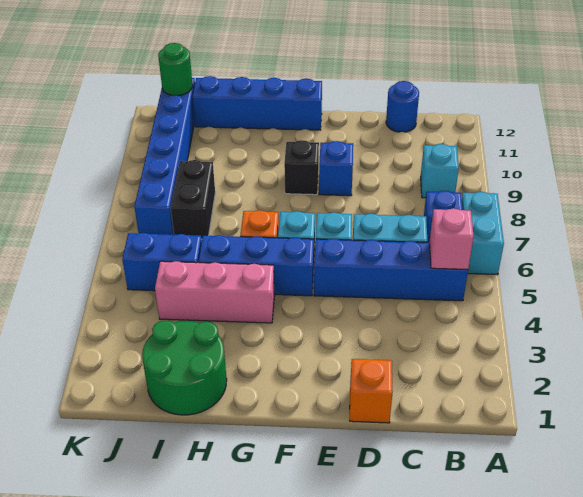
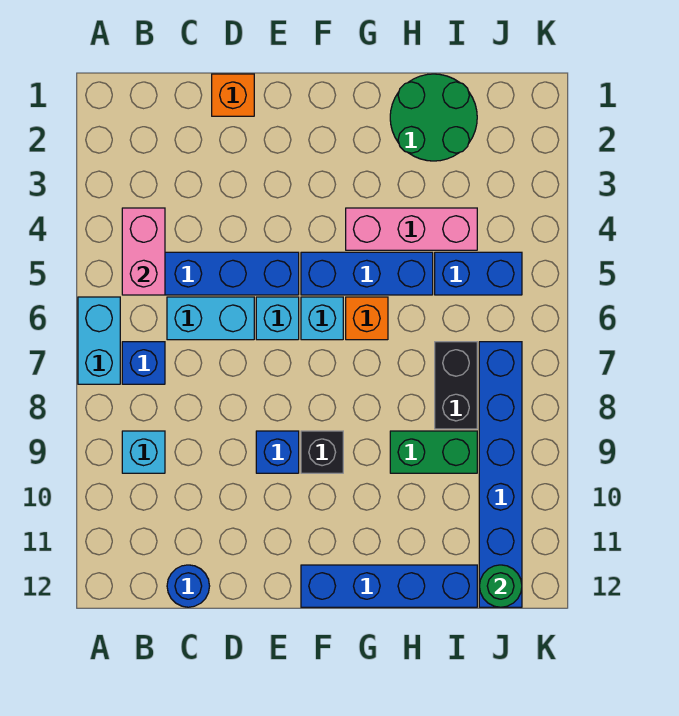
pink brick B5 level 2 -> pink brick B4:B5 level 2
none -> green brick H9:I9 level 1

